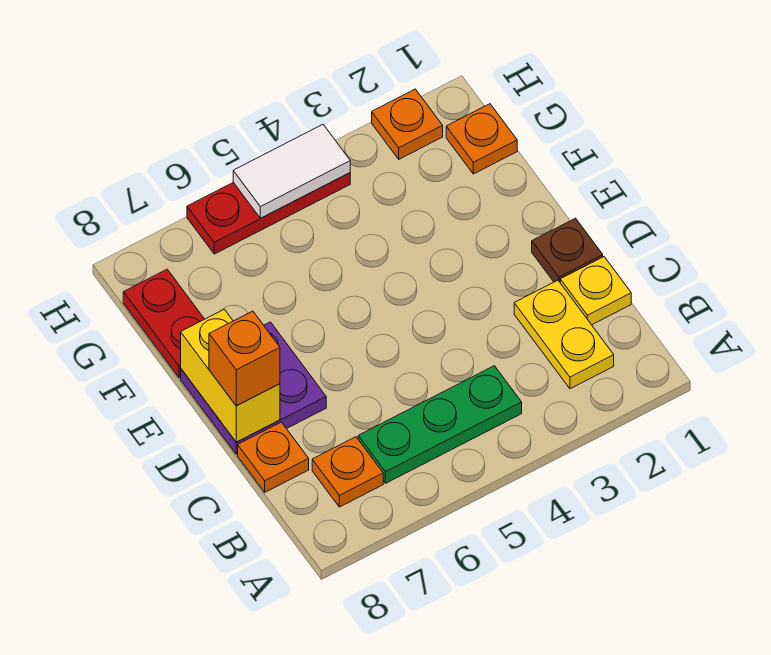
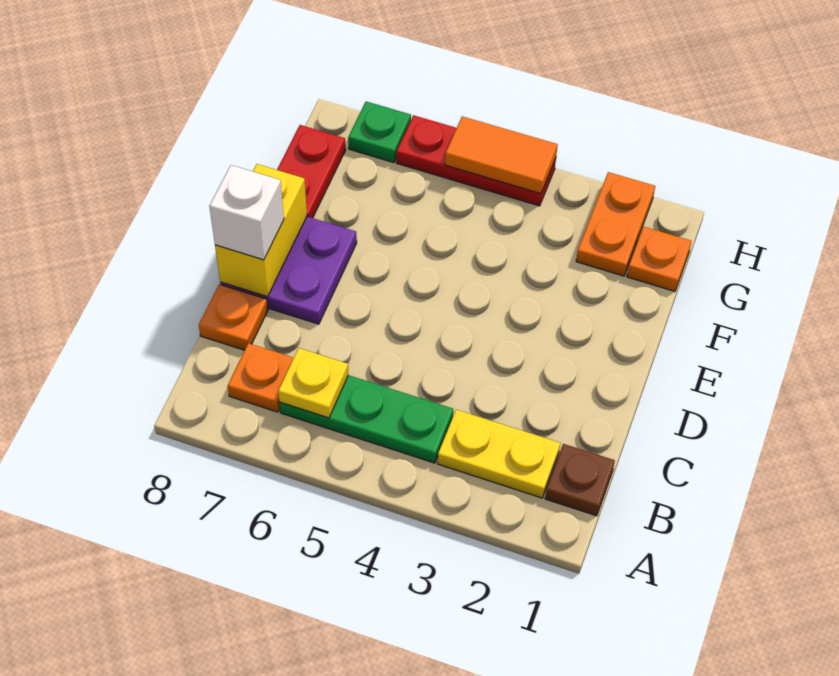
yellow plate B2:C2 level 1 -> yellow plate B2:B3 level 1
yellow plate C1 level 1 -> yellow plate B6 level 2
brown plate D1 level 1 -> brown plate B1 level 1
orange brick D8 level 3 -> white brick D8 level 3
orange plate H2 level 1 -> orange plate G2:H2 level 1
white tile H4:H5 level 2 -> orange tile H4:H5 level 2
none -> green plate H7 level 1

